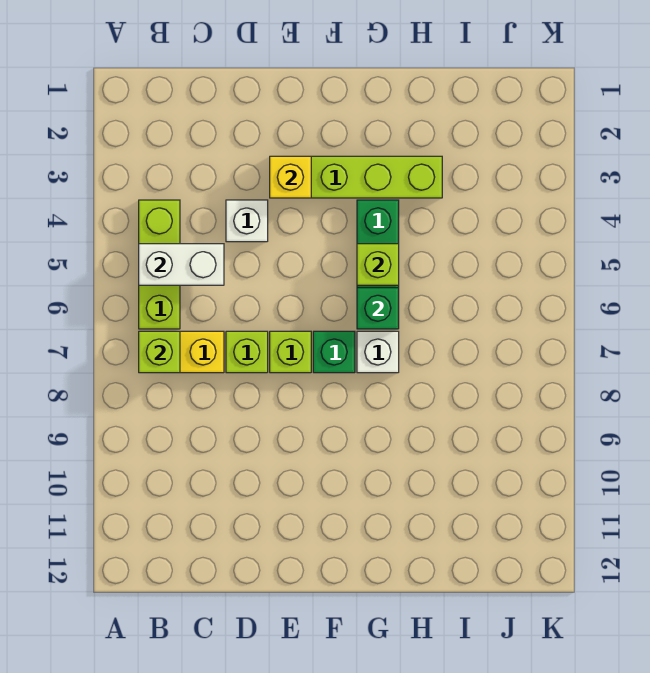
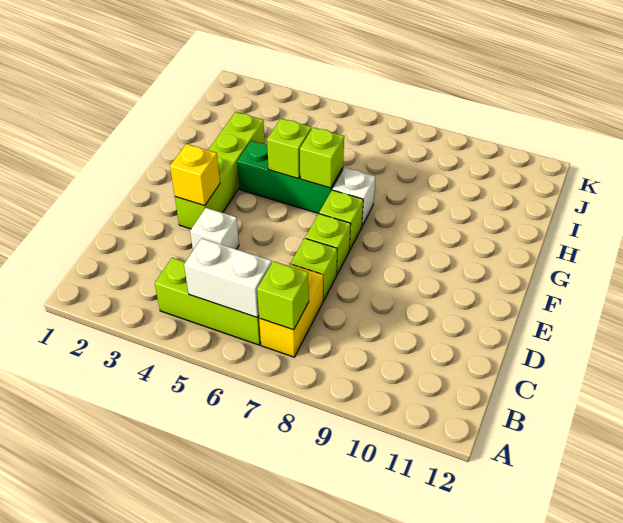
white brick B5:C5 level 2 -> white brick B5:B6 level 2
green brick F7 level 1 -> lime brick F7 level 1
green brick G6 level 2 -> lime brick G6 level 2

